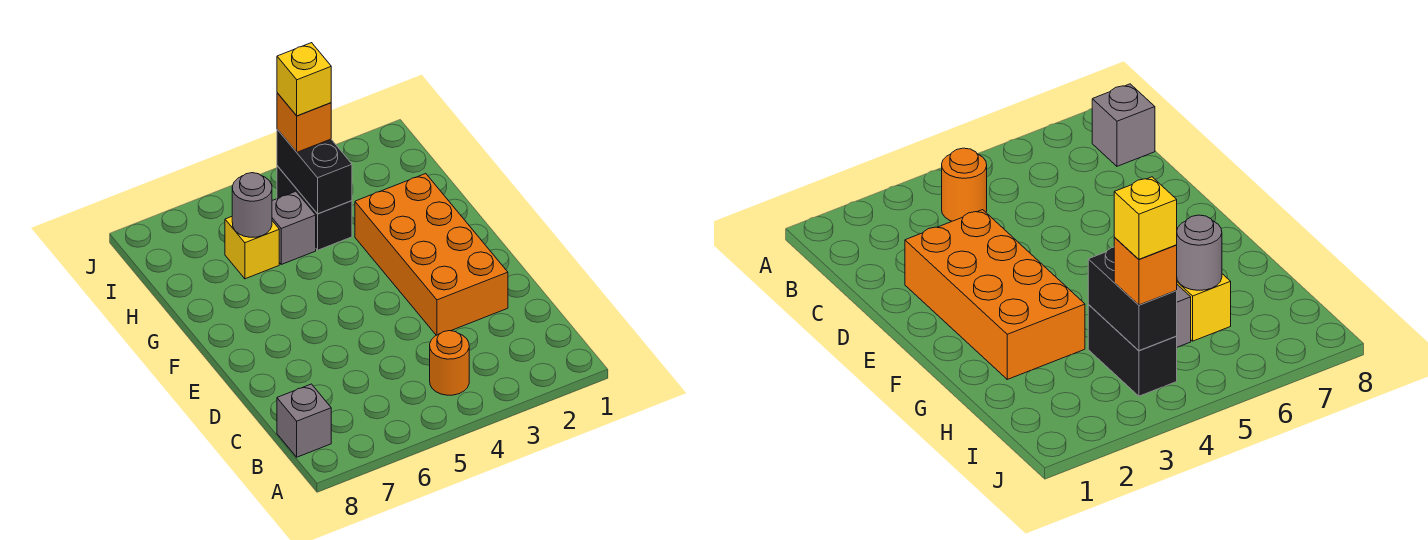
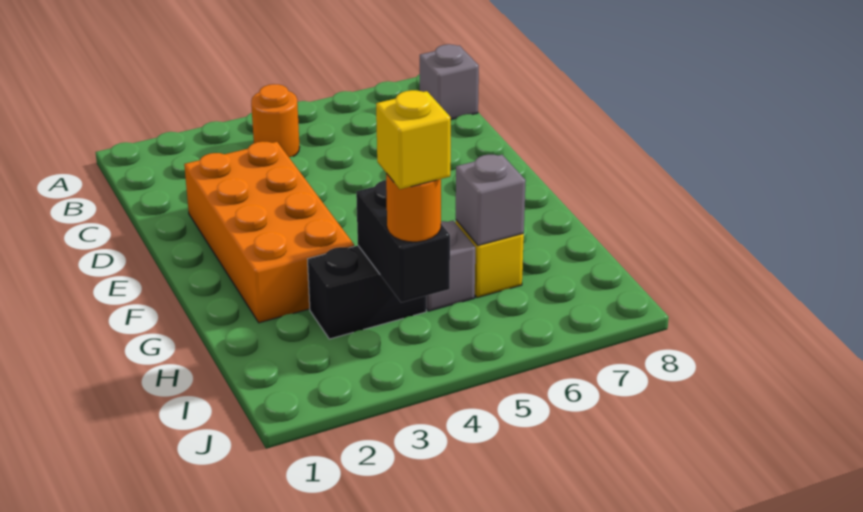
black brick H4:I4 level 1 -> black brick H3:H4 level 1
grey round brick H6 level 2 -> grey brick H6 level 2
orange brick I4 level 3 -> orange round brick I4 level 3

